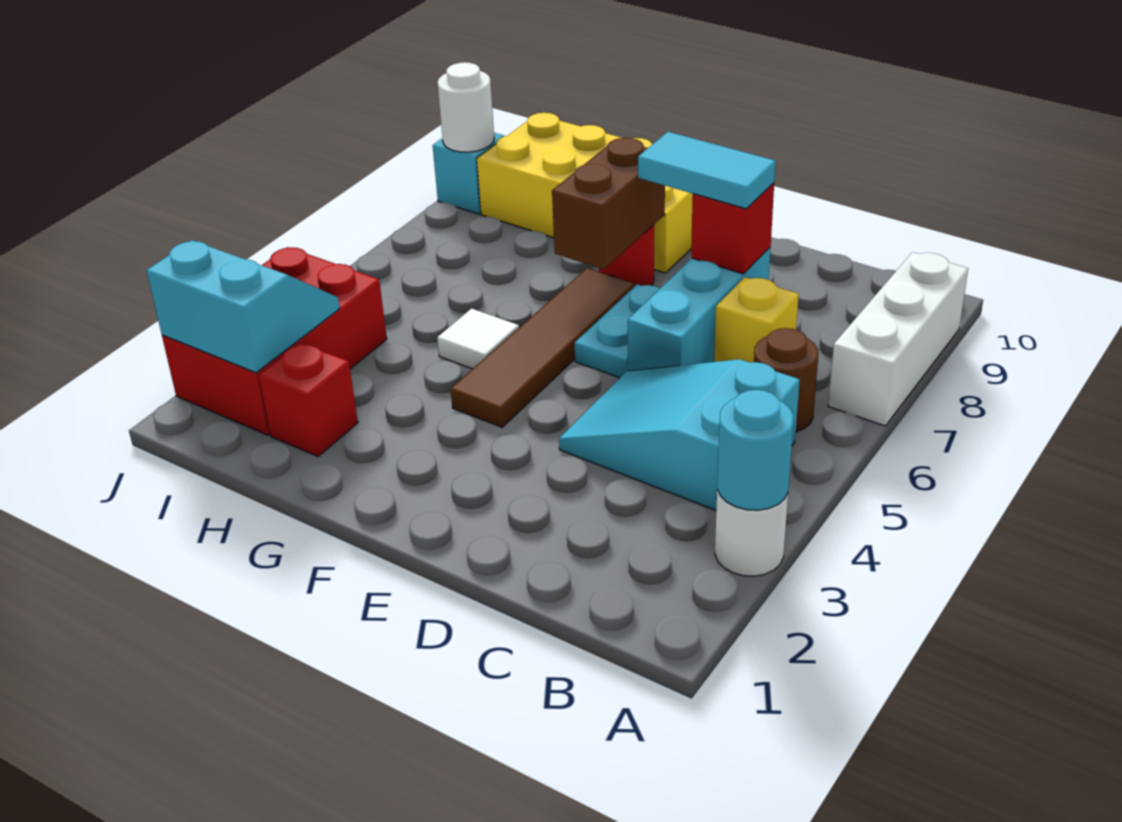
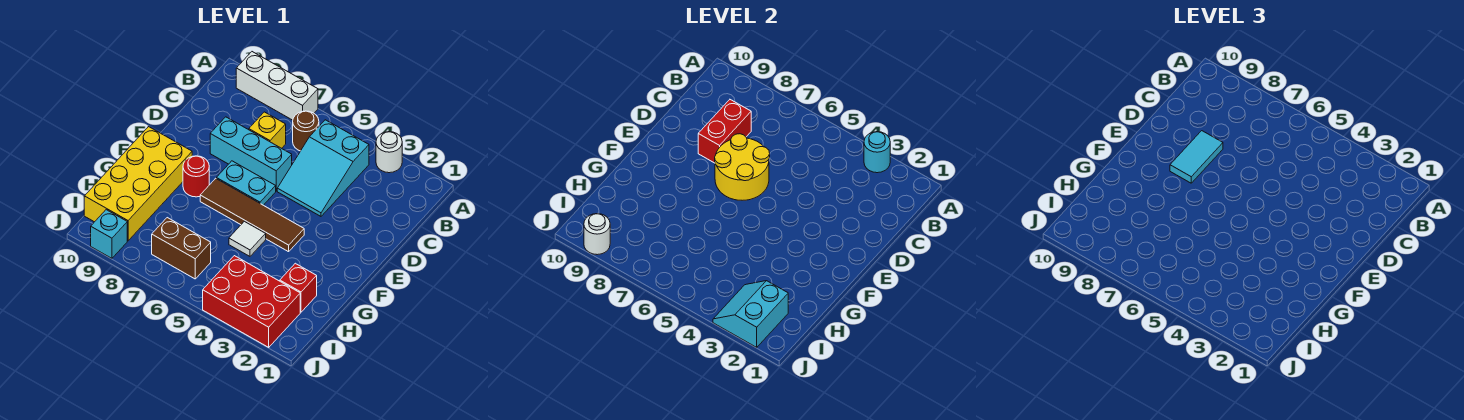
none -> yellow round brick D6:E7 level 2
red brick D8 level 2 -> red brick C8:D8 level 2
brown brick F7:F8 level 2 -> brown brick I6:I7 level 1

